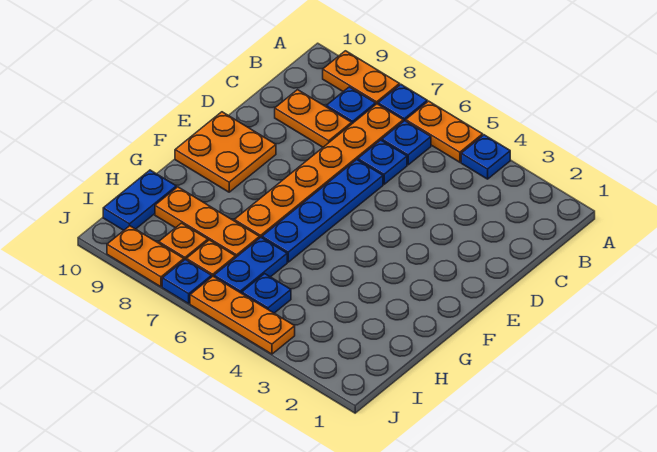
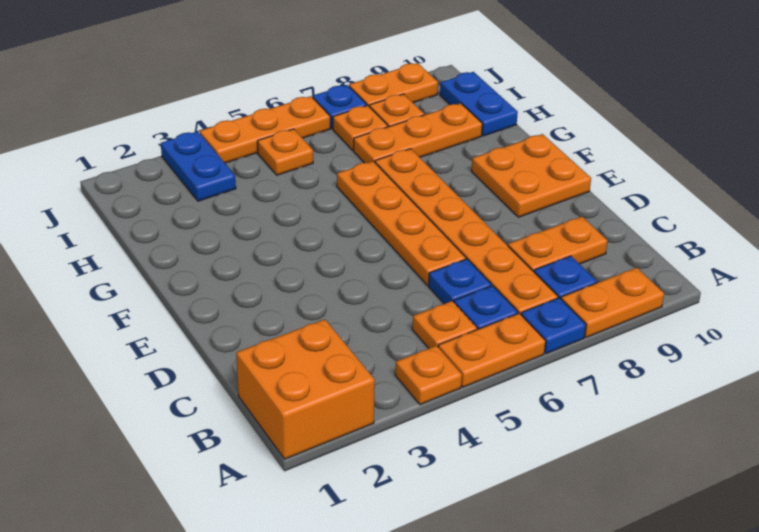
none -> orange brick A1:B2 level 1
blue plate A4 level 1 -> orange plate A4 level 1
none -> orange plate B5 level 1
blue plate D6:G6 level 1 -> orange plate D6:G6 level 1
blue plate H6:I6 level 1 -> blue plate I3:J3 level 1
blue plate I5 level 1 -> orange plate I5 level 1

